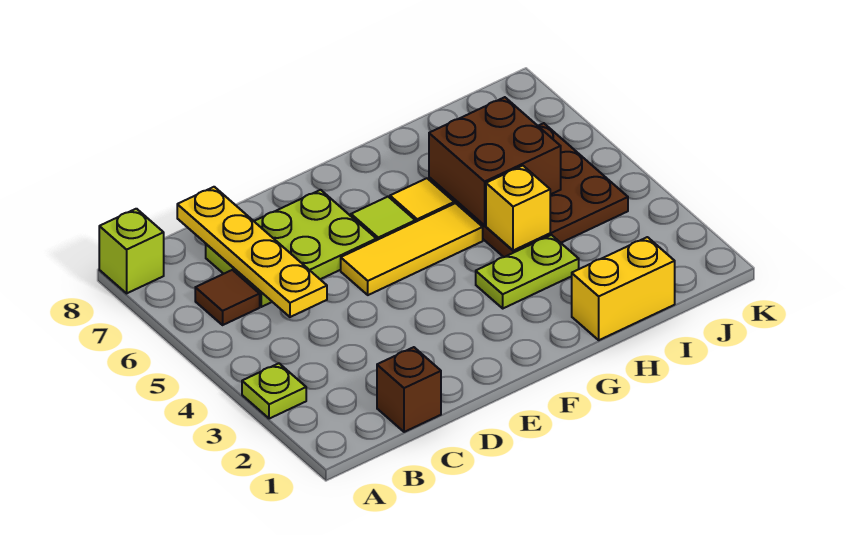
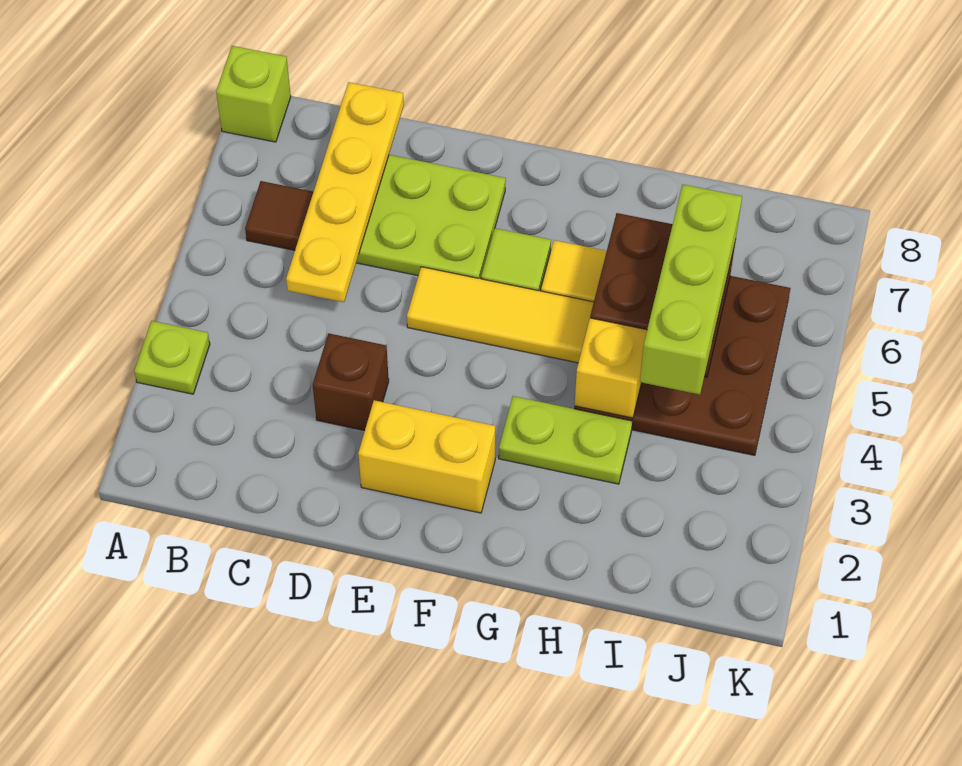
brown brick C1 level 1 -> brown brick D3 level 1
yellow brick H1:I1 level 1 -> yellow brick E2:F2 level 1
none -> lime brick I4:I6 level 3

